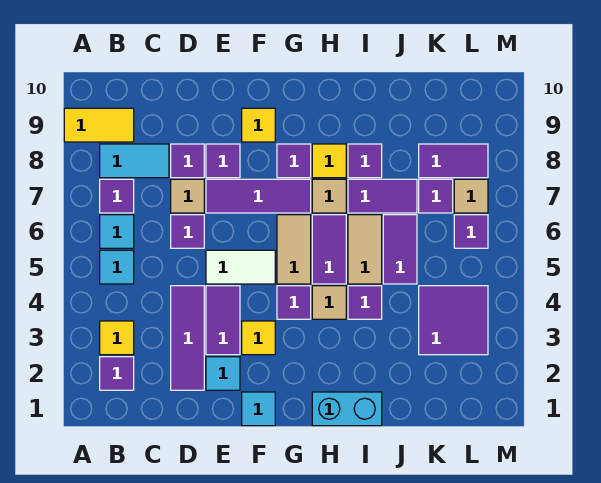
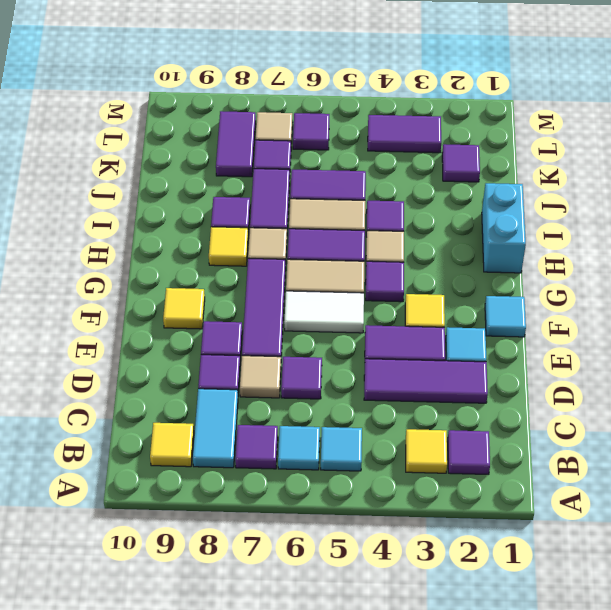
yellow tile A9:B9 level 1 -> yellow tile B9 level 1
white tile E5:F5 level 1 -> white tile F5:F6 level 1
purple tile G8 level 1 -> purple tile K2 level 1
purple tile K3:L4 level 1 -> purple tile L3:L4 level 1

